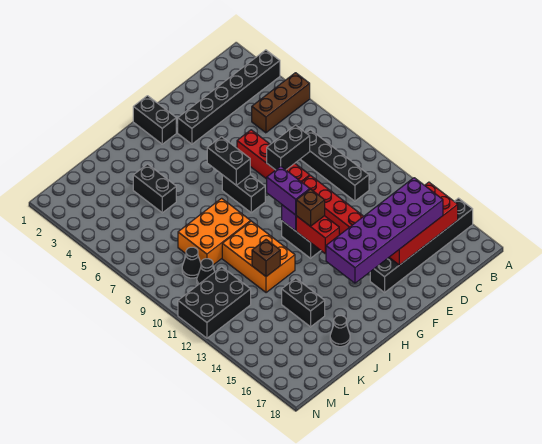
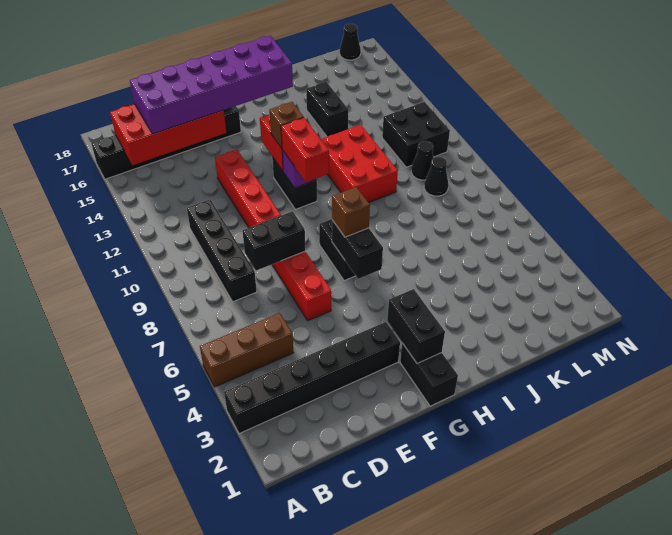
purple brick G10:G11 level 3 -> red brick G10:G11 level 3
orange brick I8:K9 level 1 -> none
orange brick I10:J12 level 1 -> red brick I10:J12 level 1
black brick J4:J5 level 1 -> black brick G2:G3 level 2
brown brick J12 level 2 -> brown brick G7 level 3
black cone J17 level 1 -> black cone M18 level 1
black brick L11:N12 level 1 -> black brick L11:M12 level 1

